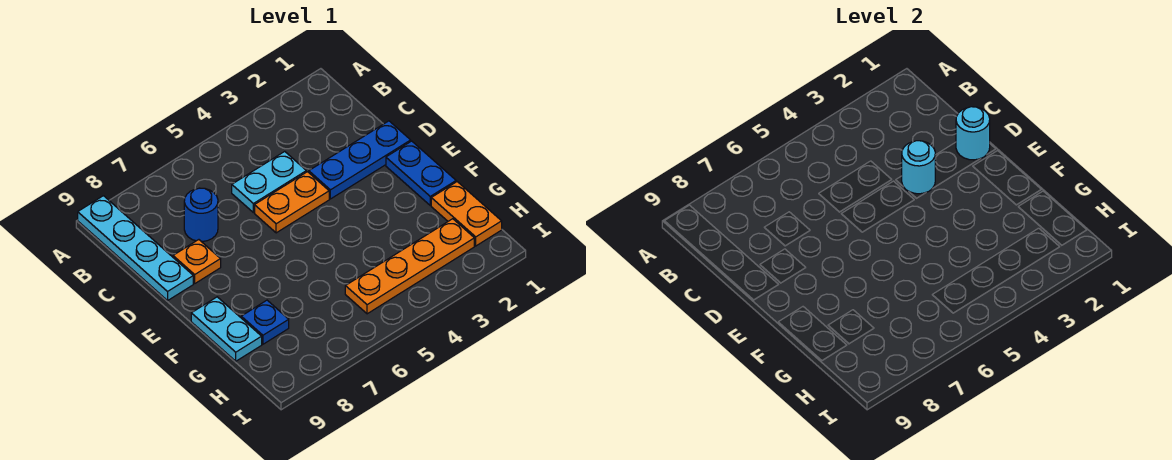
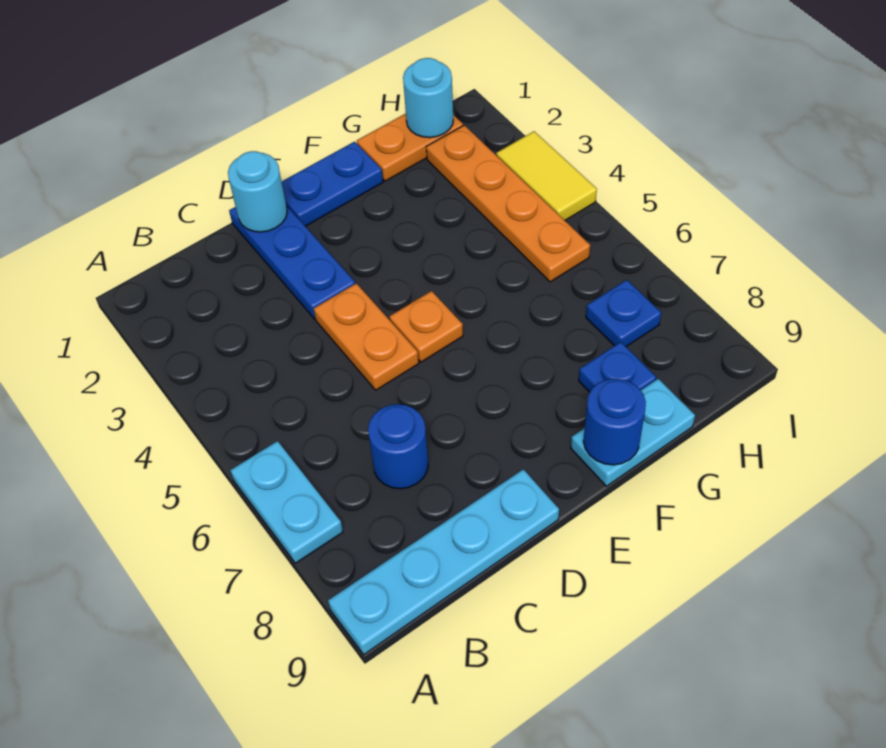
cyan plate C4:C5 level 1 -> cyan plate A6:A7 level 1
cyan round brick D3 level 2 -> cyan round brick H1 level 2
orange plate D8 level 1 -> orange plate E5 level 1
none -> blue round brick F9 level 2
none -> blue plate H7 level 1
none -> yellow tile I3:I4 level 1

